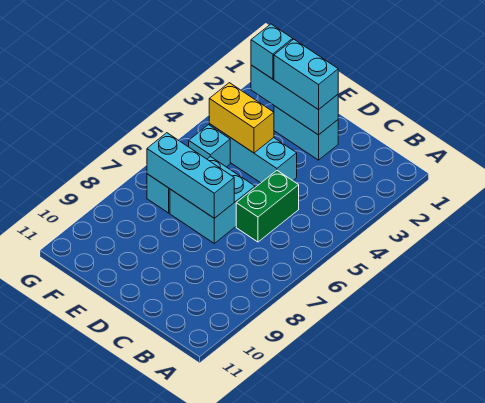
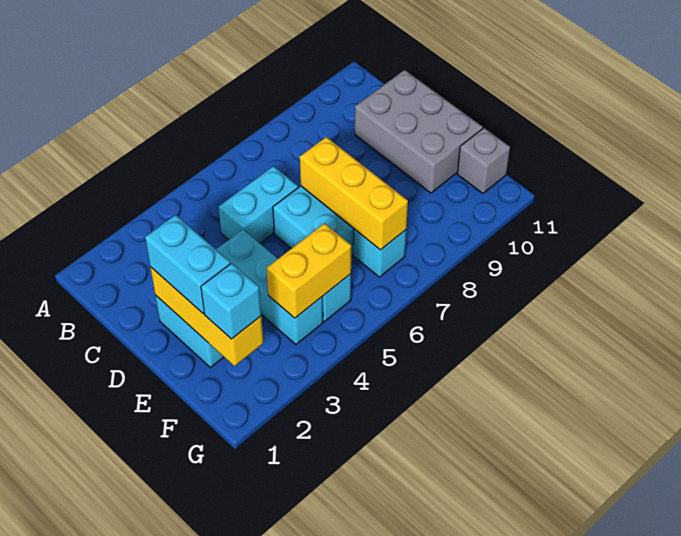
green brick C5:C6 level 1 -> cyan brick C5:C6 level 1
none -> grey brick C10:E11 level 1
cyan brick D2:F2 level 2 -> yellow brick D2:F2 level 2
cyan brick D7:F7 level 2 -> yellow brick D7:F7 level 2
yellow brick E4:F4 level 2 -> yellow brick F4:F5 level 2
none -> grey brick F11 level 1

